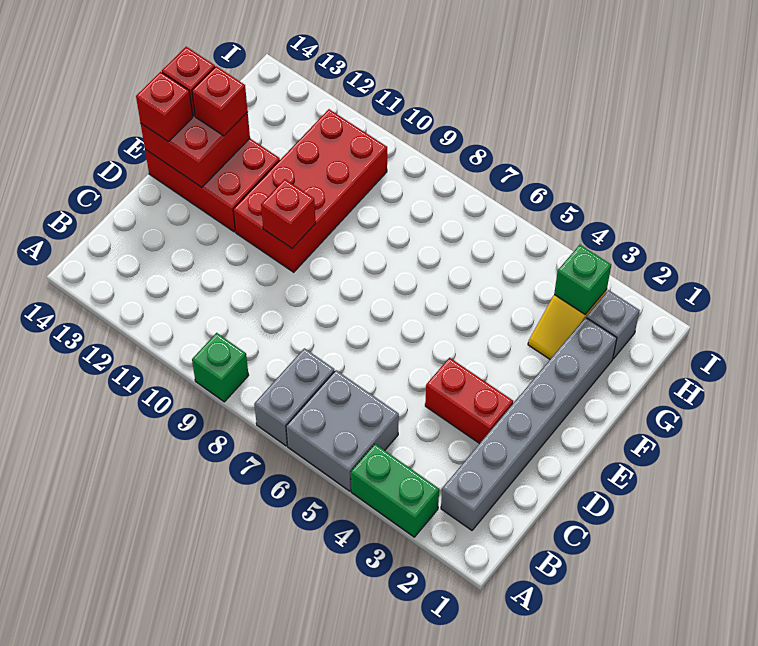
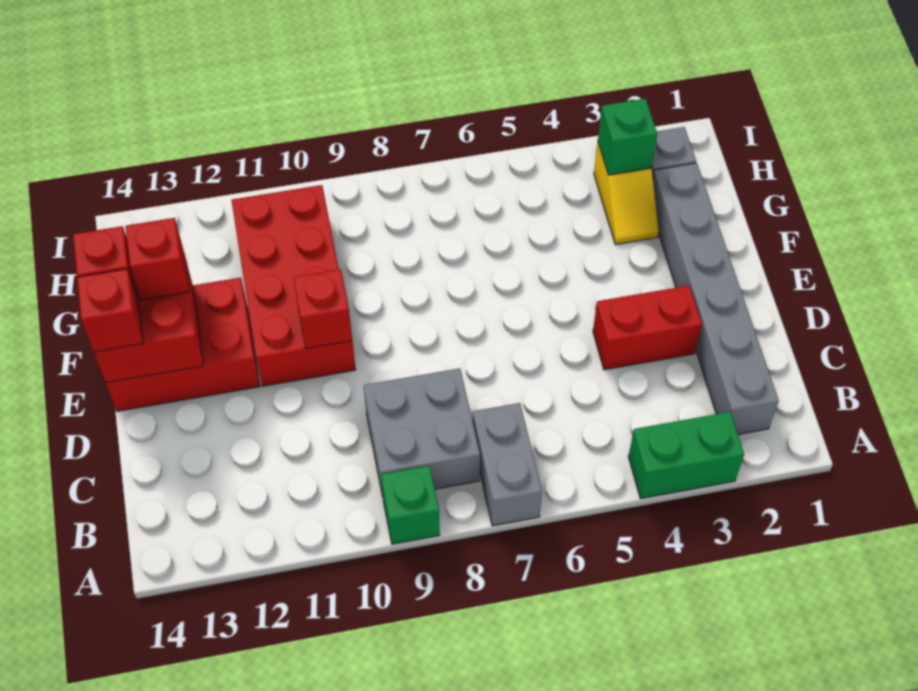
grey brick A5:B6 level 1 -> grey brick B8:C9 level 1

